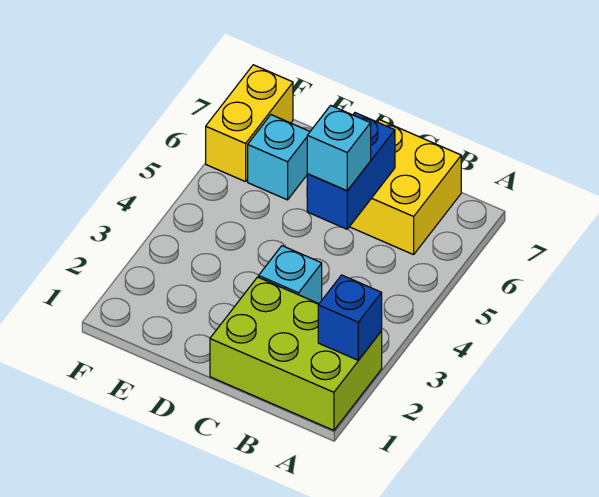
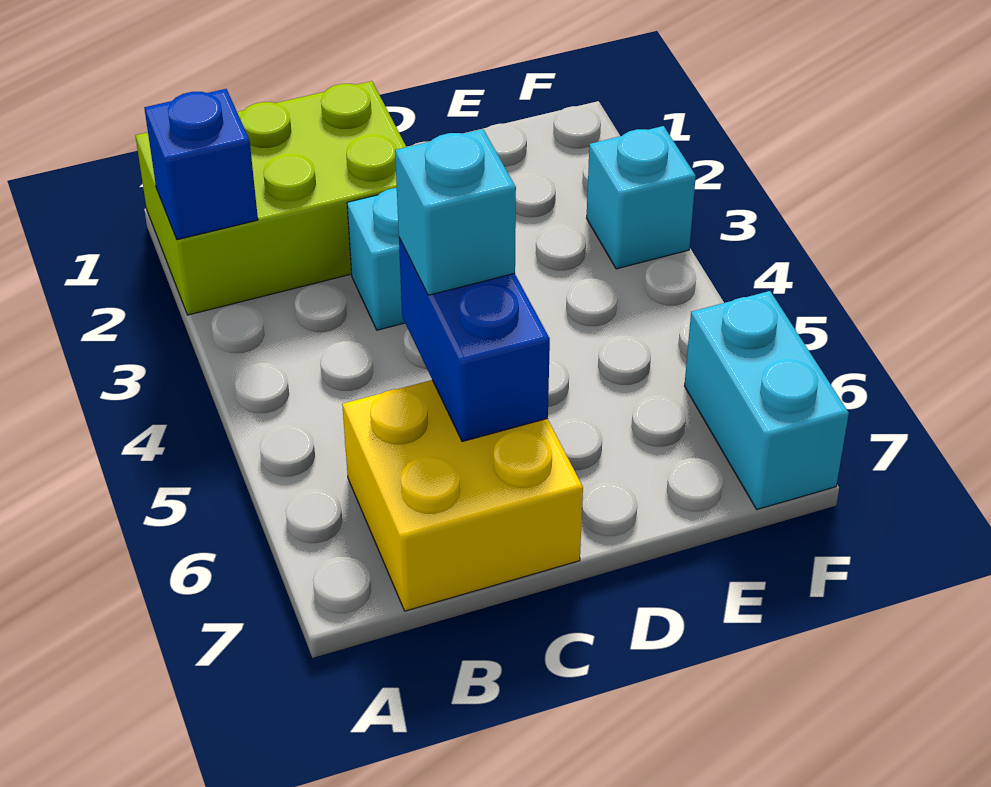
cyan brick E6 level 1 -> cyan brick F3 level 1
yellow brick F6:F7 level 1 -> cyan brick F6:F7 level 1

